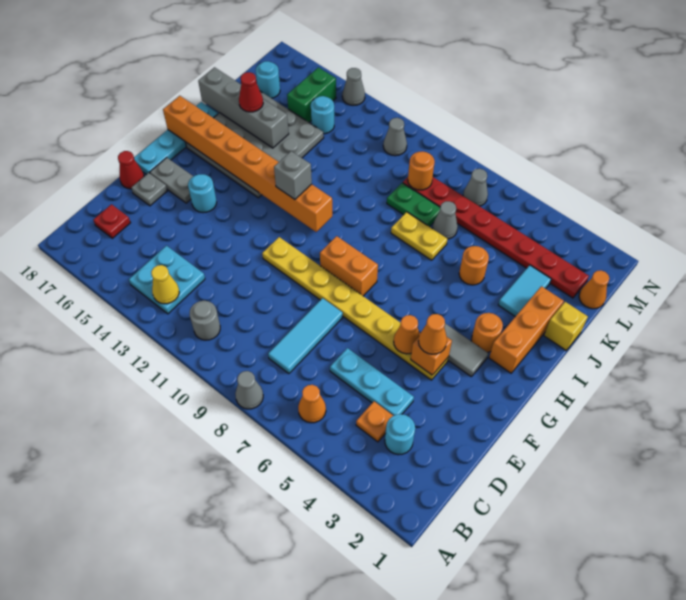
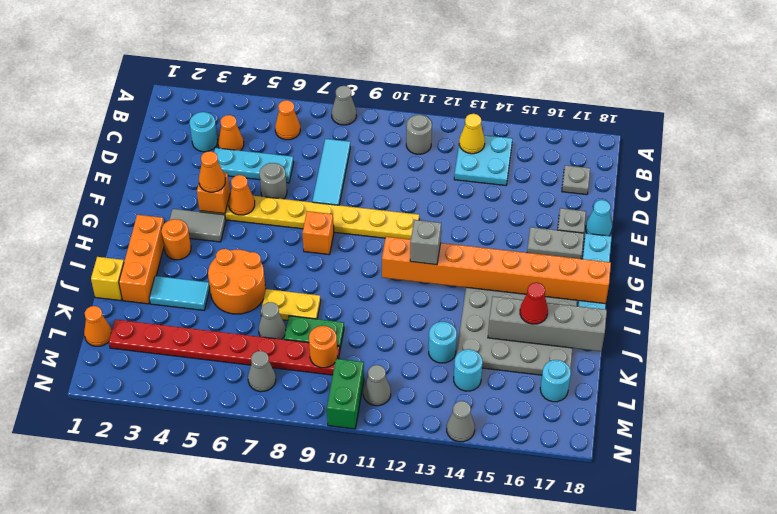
orange plate C4 level 1 -> orange cone C4 level 1
red plate C17 level 1 -> grey plate C17 level 1
none -> grey round brick E6 level 1
red cone E18 level 1 -> cyan cone E18 level 1
cyan round brick F15 level 1 -> cyan round brick K13 level 1
orange brick G8:G9 level 1 -> orange brick G8 level 1
cyan tile J3:K3 level 1 -> cyan tile J3:J4 level 1
orange round brick J5 level 1 -> orange round brick I5:J6 level 1
green brick L15:M15 level 1 -> green brick M10:N10 level 1

